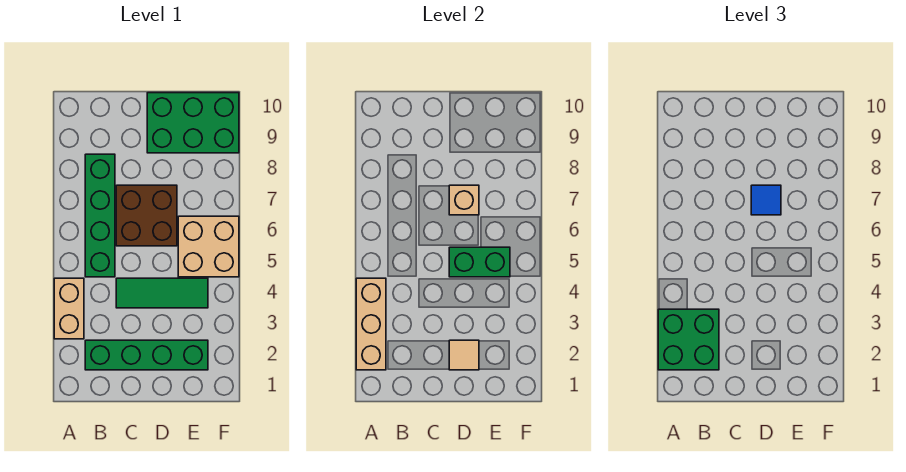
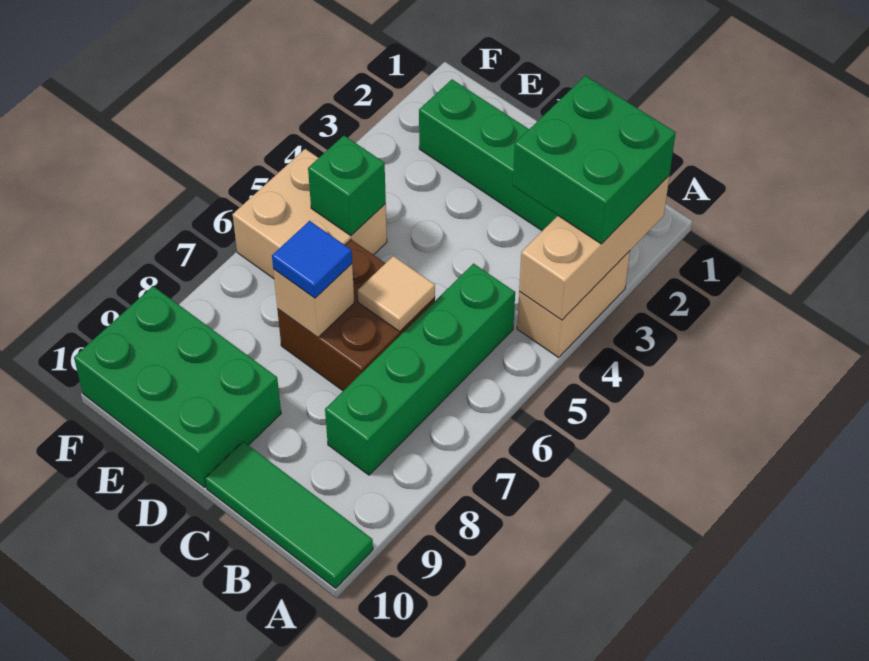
green tile C4:E4 level 1 -> green tile A10:C10 level 1
tan tile D2 level 2 -> tan tile C6 level 2
green brick D5:E5 level 2 -> green brick E5 level 2

